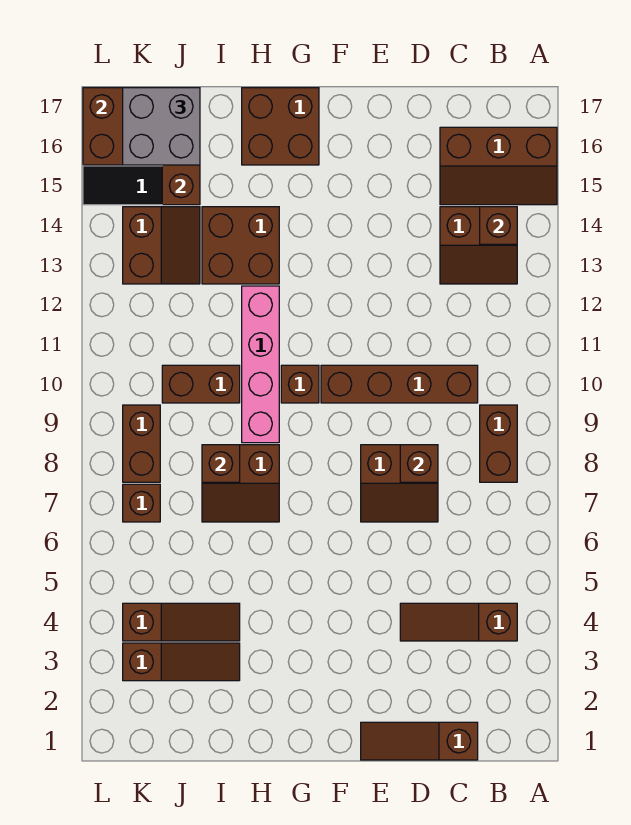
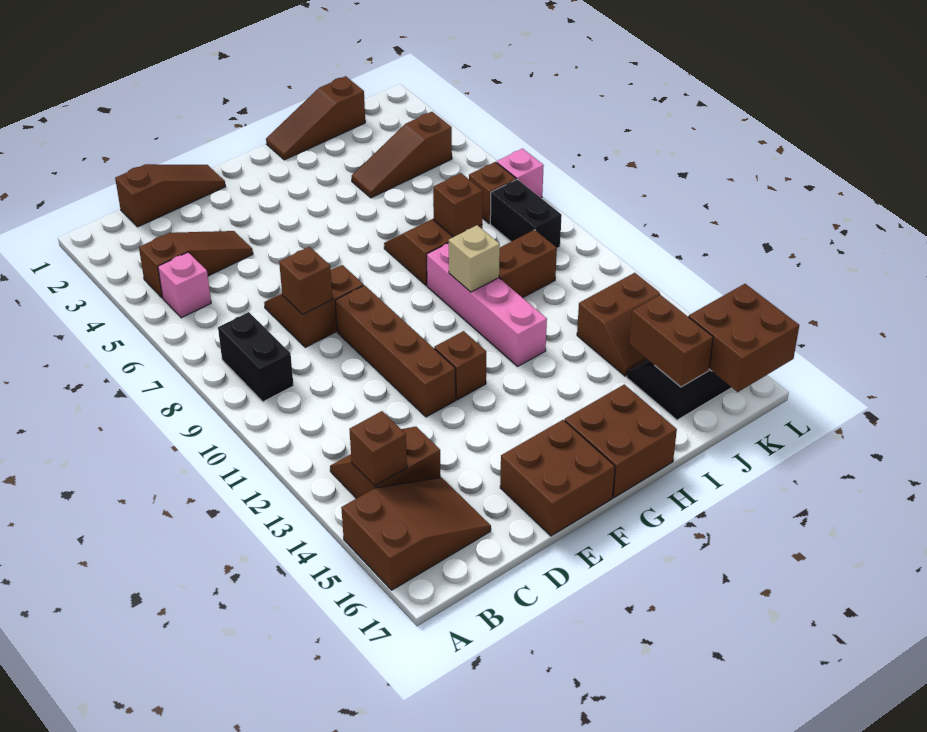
brown slope A15:C16 level 1 top 16 -> brown slope A15:C16 level 1 top A
none -> pink brick B5 level 1
brown brick B8:B9 level 1 -> black brick B8:B9 level 1
brown brick C10:F10 level 1 -> brown brick E9:E12 level 1
brown brick G10 level 1 -> brown brick F12 level 1
none -> tan brick H10 level 2
brown brick H13:I14 level 1 -> brown brick E16:F17 level 1
brown slope I3:K3 level 1 top K -> brown slope H1:J1 level 1 top J
brown slope J13:K14 level 1 top K -> brown slope J13:K14 level 1 top 13
grey brick J16:K17 level 3 -> none
brown brick K8:K9 level 1 -> black brick K8:K9 level 1
none -> pink brick L7 level 1

